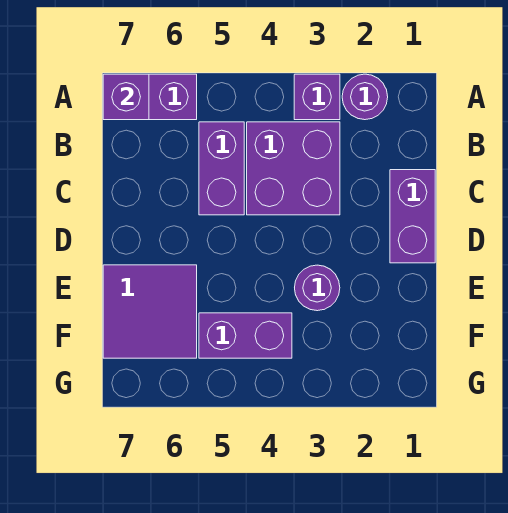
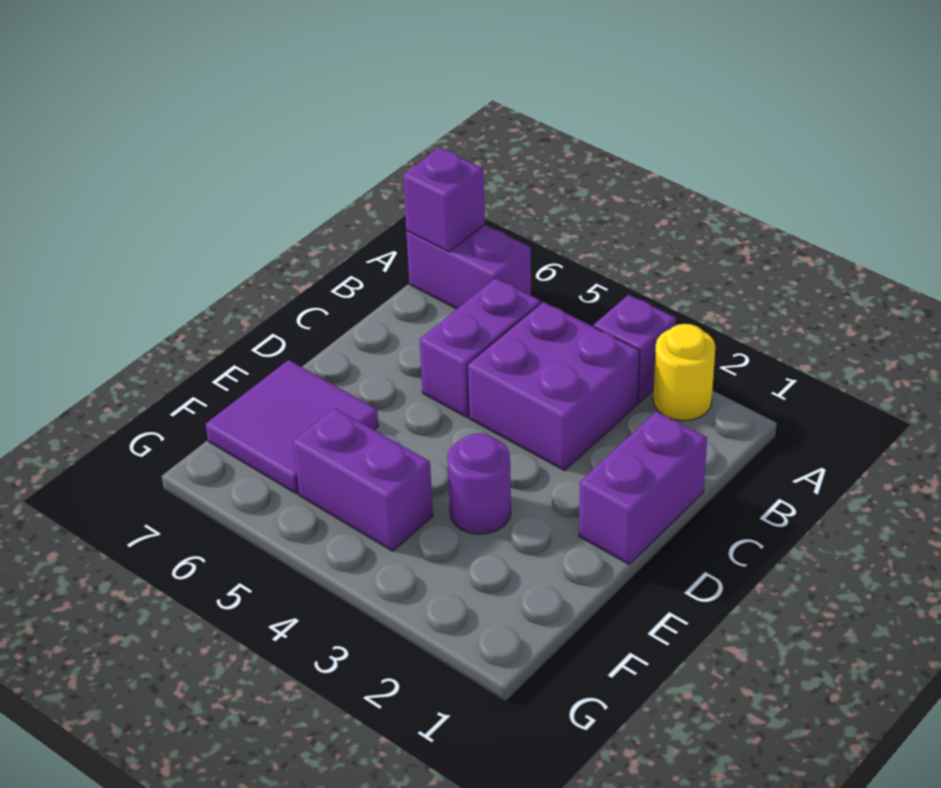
purple round brick A2 level 1 -> yellow round brick A2 level 1

